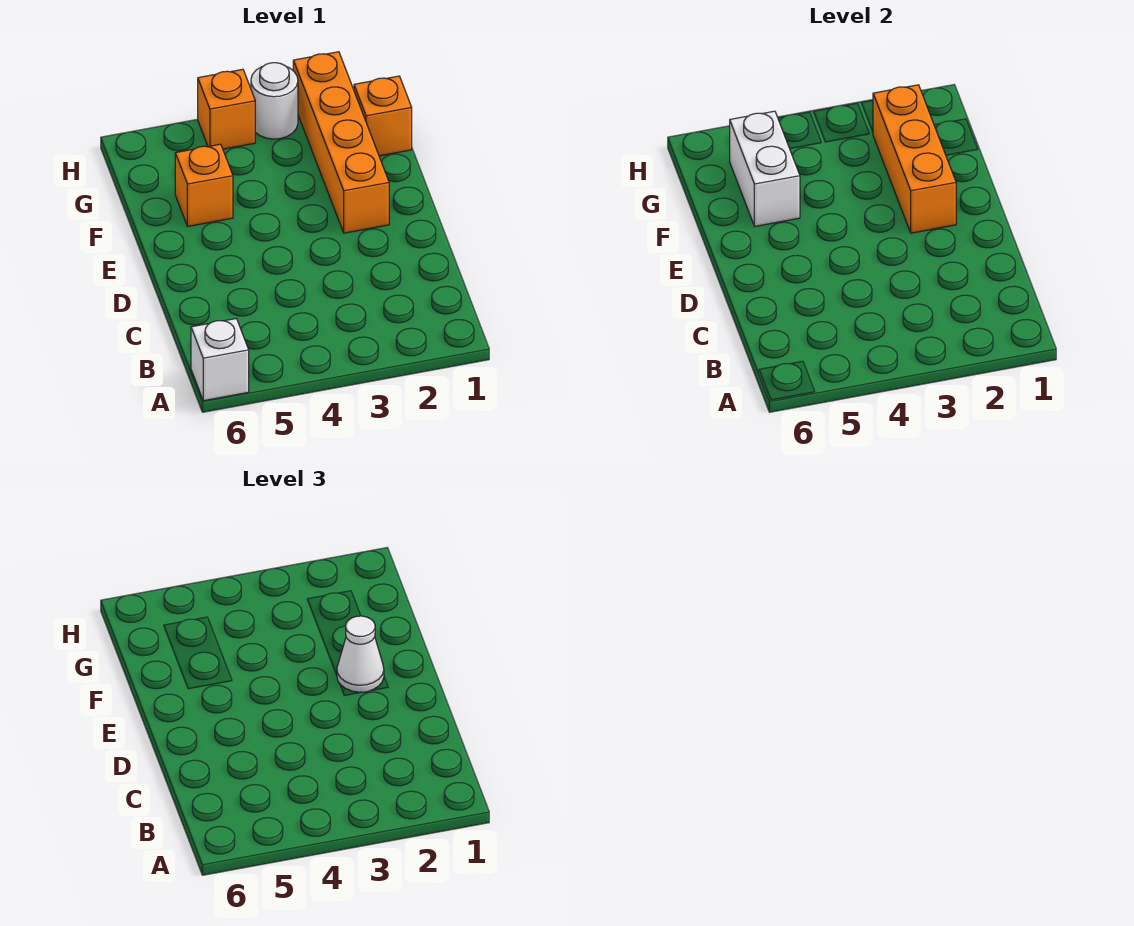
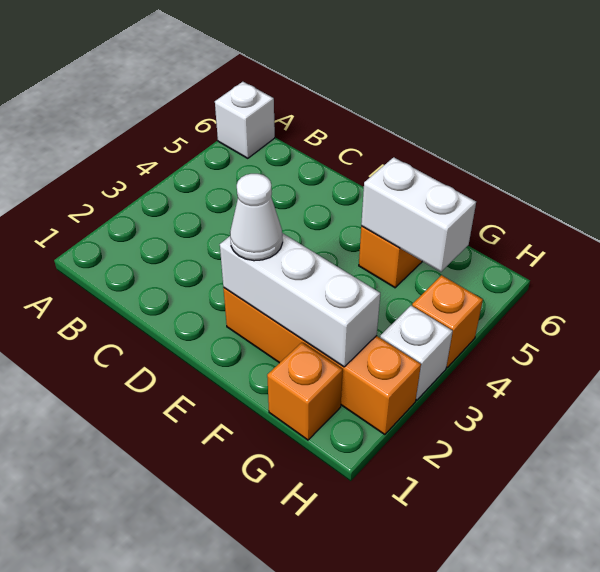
orange brick E2:G2 level 2 -> white brick E2:G2 level 2
white round brick H3 level 1 -> white brick H3 level 1

